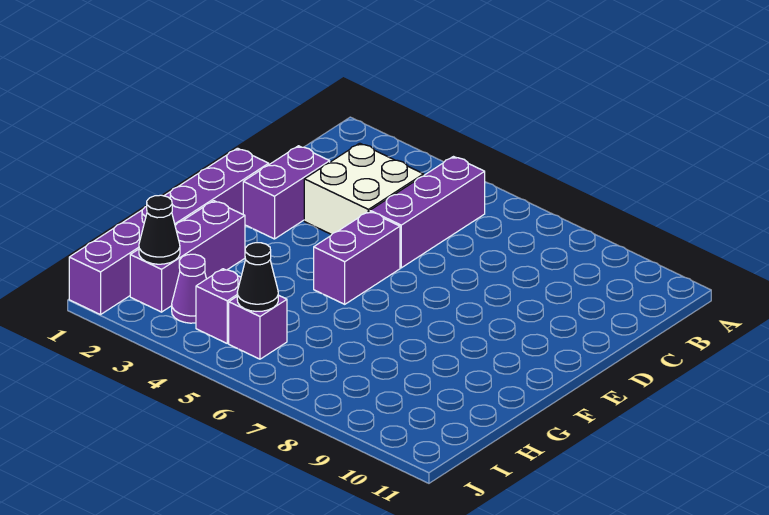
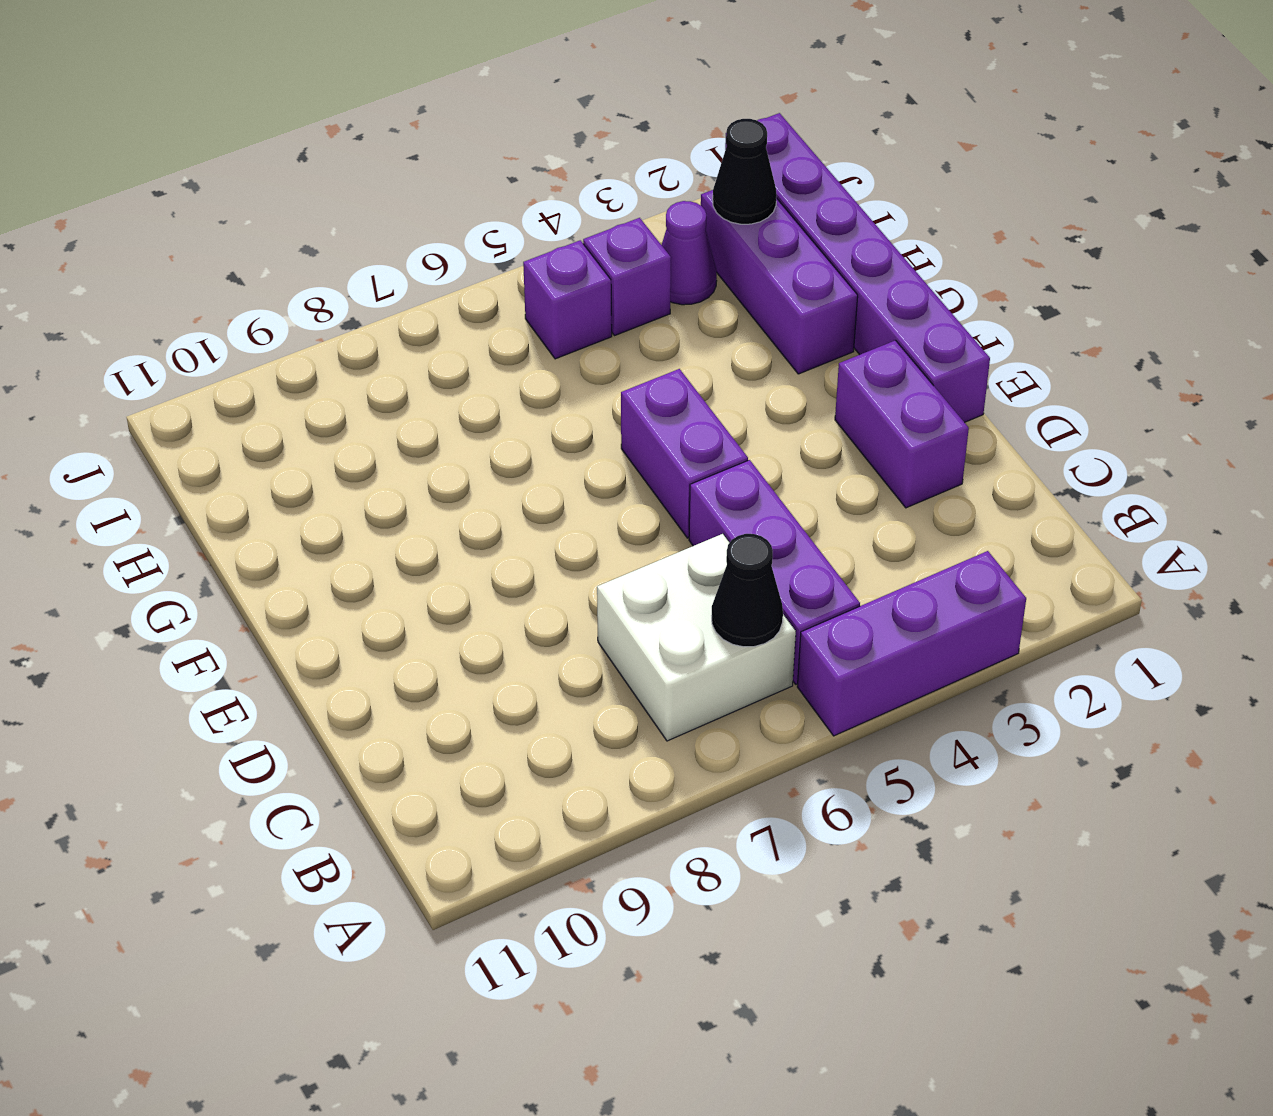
none -> purple brick A3:A5 level 1
white brick C3:D4 level 1 -> white brick B6:C7 level 1
black cone I5 level 2 -> black cone B6 level 2

